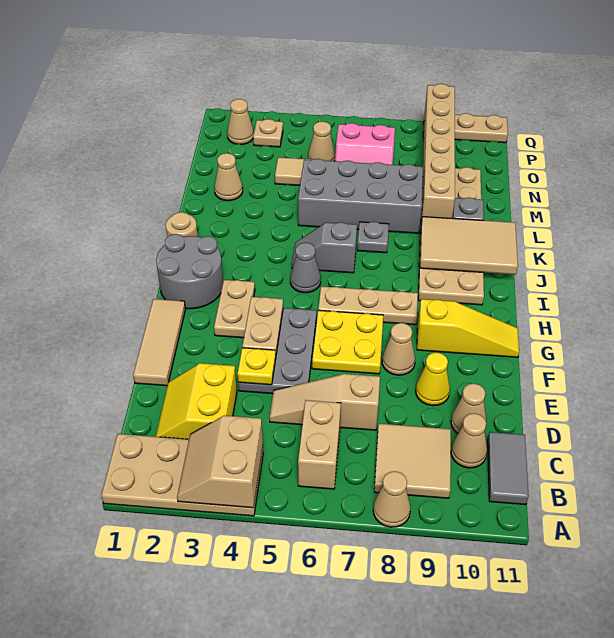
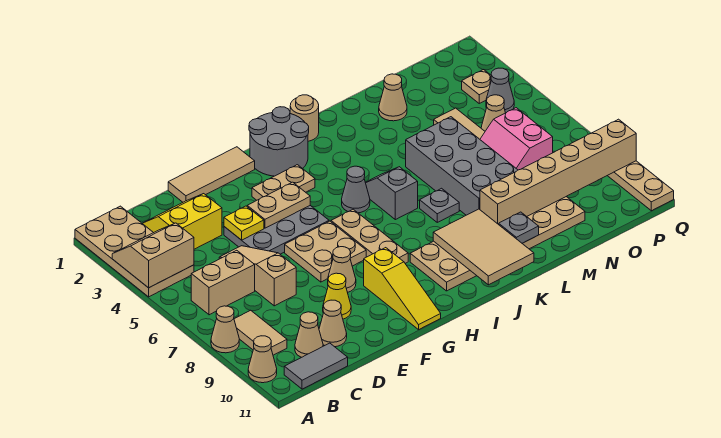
tan tile B8:C9 level 1 -> tan tile B8:B9 level 1
yellow plate F6:G7 level 1 -> tan plate F6:G7 level 1
tan cone P2 level 1 -> tan cone A10 level 1
none -> grey cone P4 level 1

